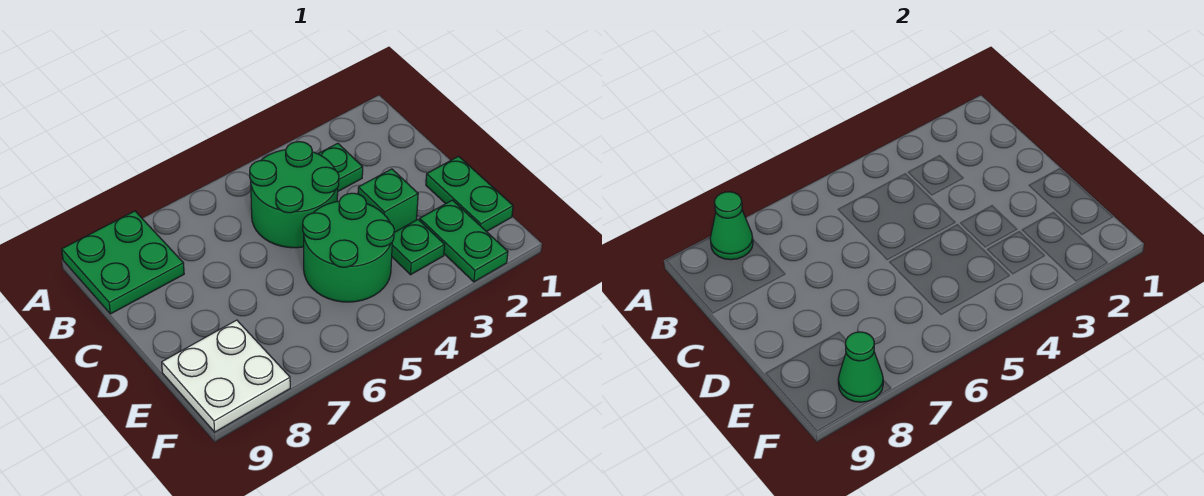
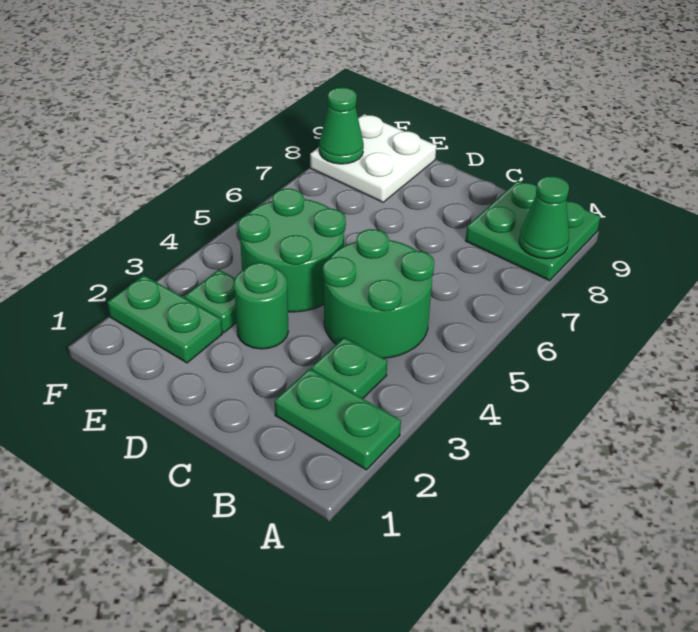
green plate D1:E1 level 1 -> green plate A2:B2 level 1
green brick D3 level 1 -> green round brick D3 level 1

